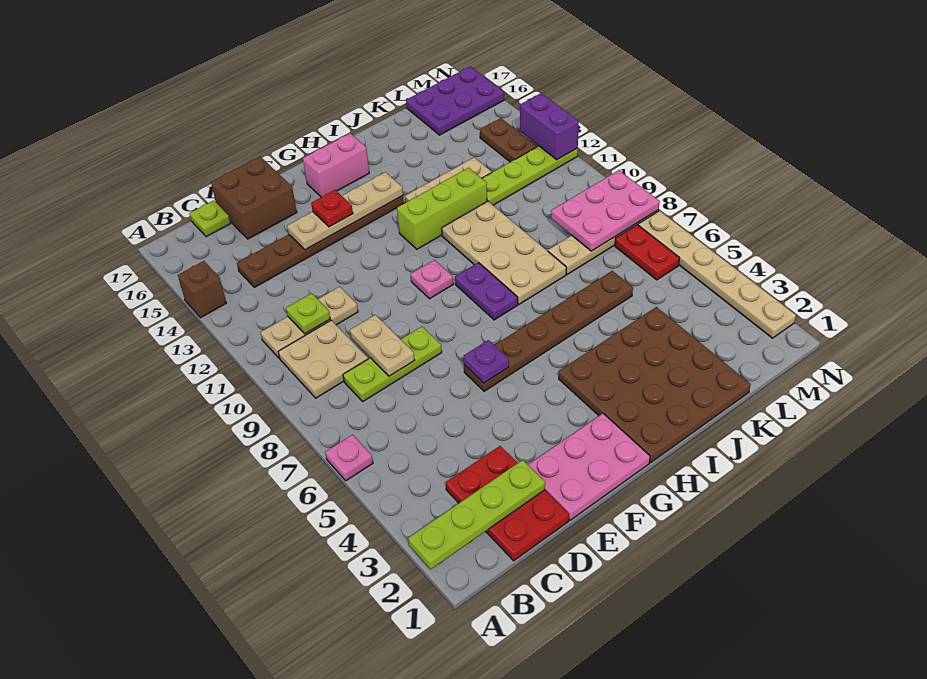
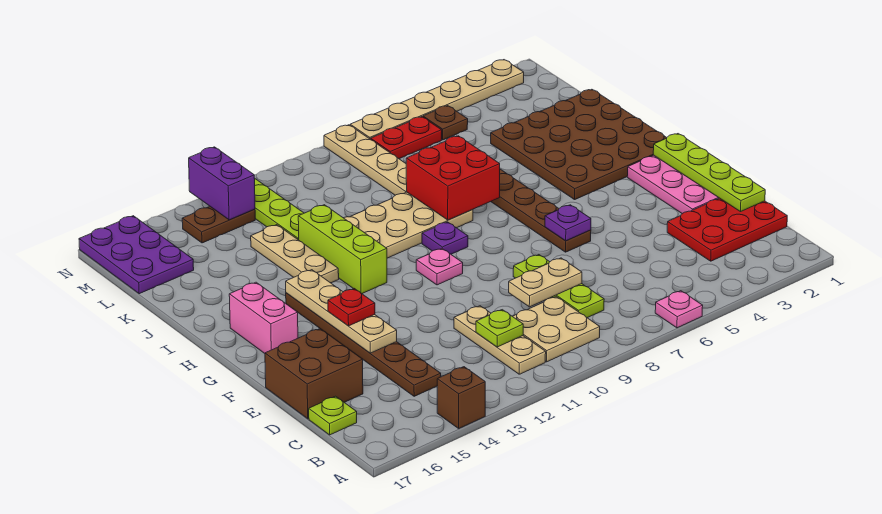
lime plate A2:D2 level 2 -> lime plate D1:G1 level 2
purple plate H8:H9 level 1 -> purple plate H9 level 1
none -> red brick I7:J8 level 2
pink plate L8:N9 level 2 -> none
none -> brown plate M5 level 1
purple brick N12:N13 level 2 -> purple brick M13:N13 level 2

